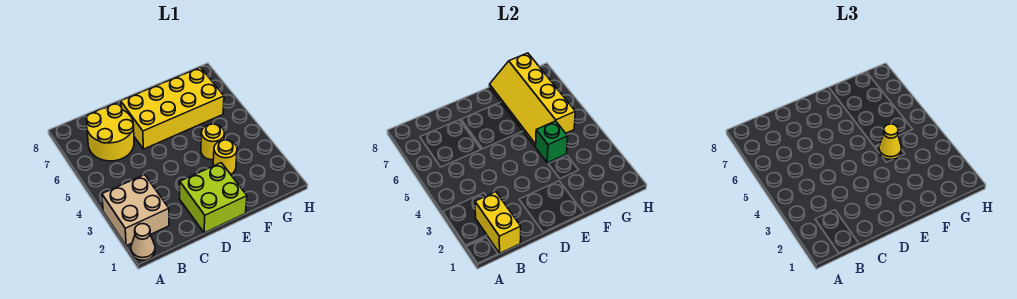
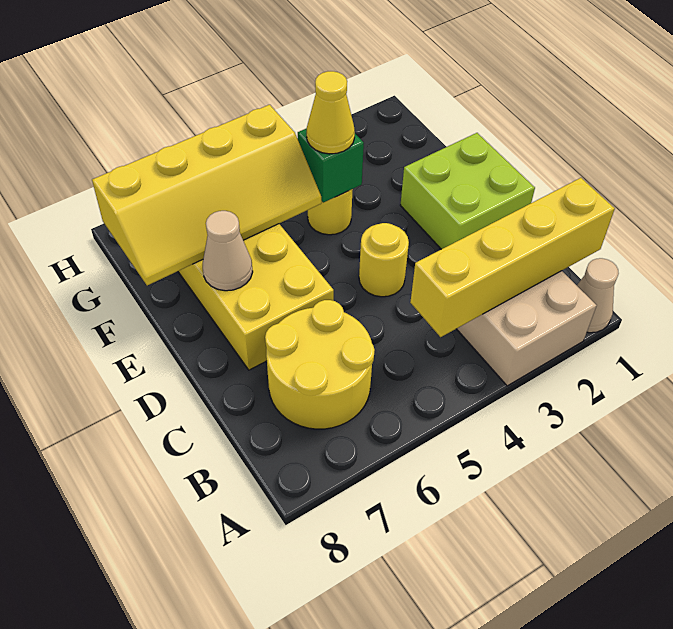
yellow brick B1:B2 level 2 -> yellow brick B1:B4 level 2
none -> tan cone E7 level 2
yellow round brick F3 level 1 -> yellow round brick D4 level 1

